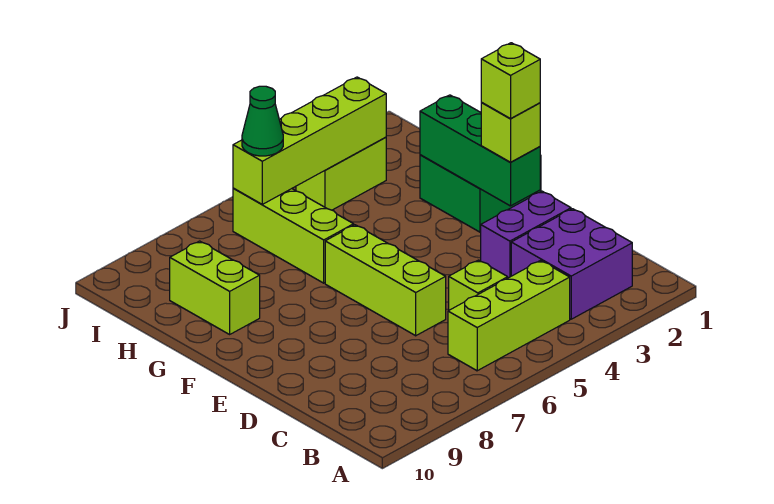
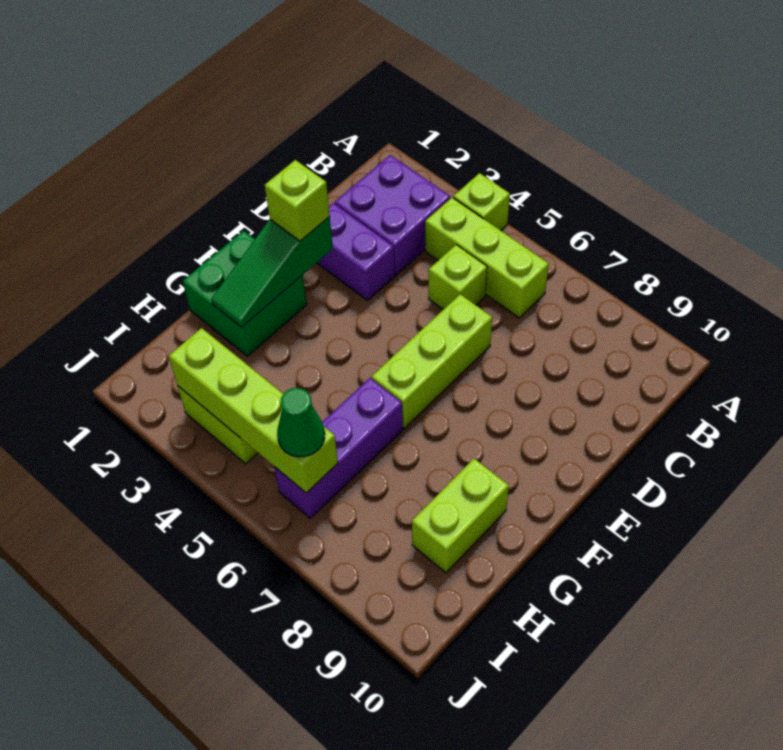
green brick E2:G2 level 2 -> green slope E2:G2 level 2 top E
lime brick E2 level 4 -> lime brick A4 level 1
lime brick G6:I6 level 1 -> purple brick G6:I6 level 1

